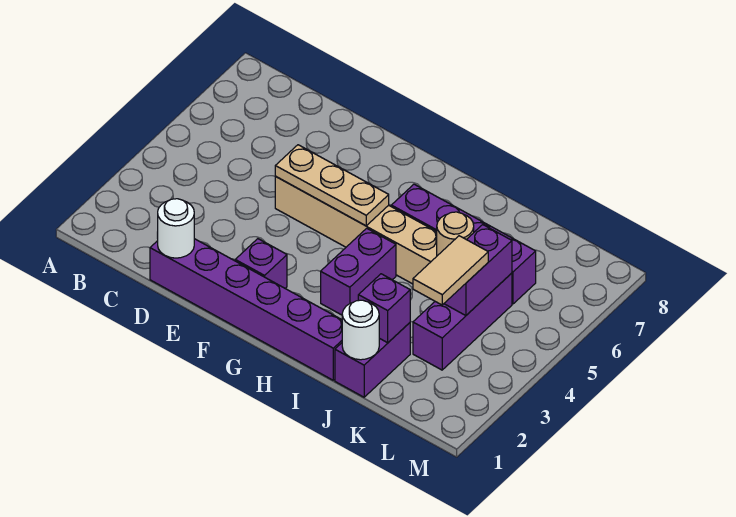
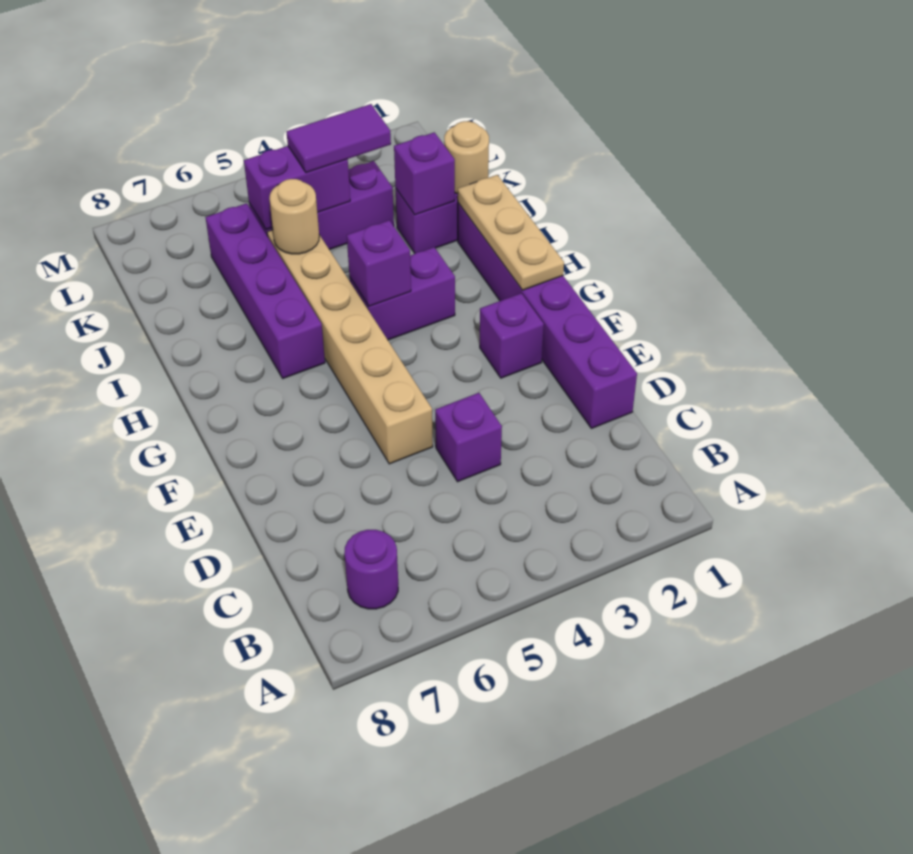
none -> purple round brick B7 level 1
white round brick D1 level 2 -> none
none -> purple brick D4 level 1
tan plate E5:G5 level 2 -> tan plate G1:I1 level 2
none -> purple brick H4 level 2
white round brick J1 level 2 -> tan round brick J1 level 2
tan tile K3:K4 level 3 -> purple tile K3:K4 level 3

